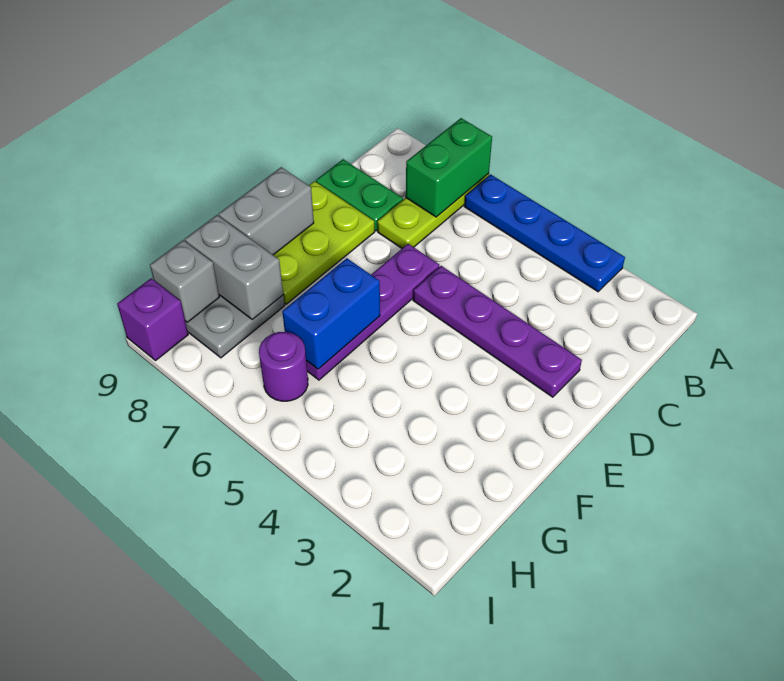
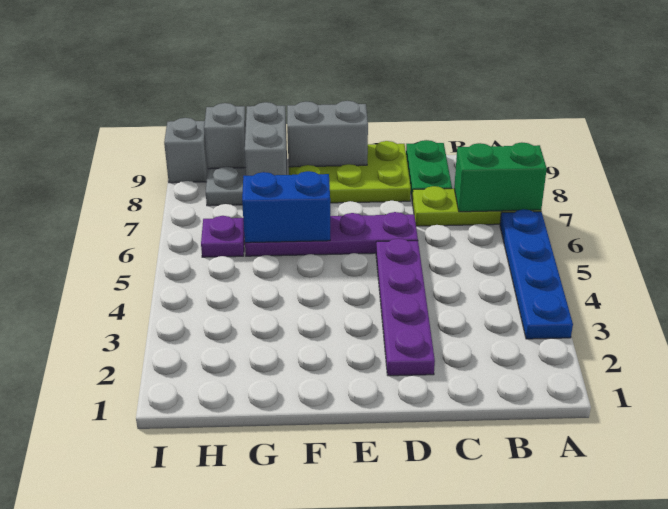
purple round brick H6 level 1 -> purple plate H6 level 1
purple brick I9 level 1 -> grey brick I9 level 1

